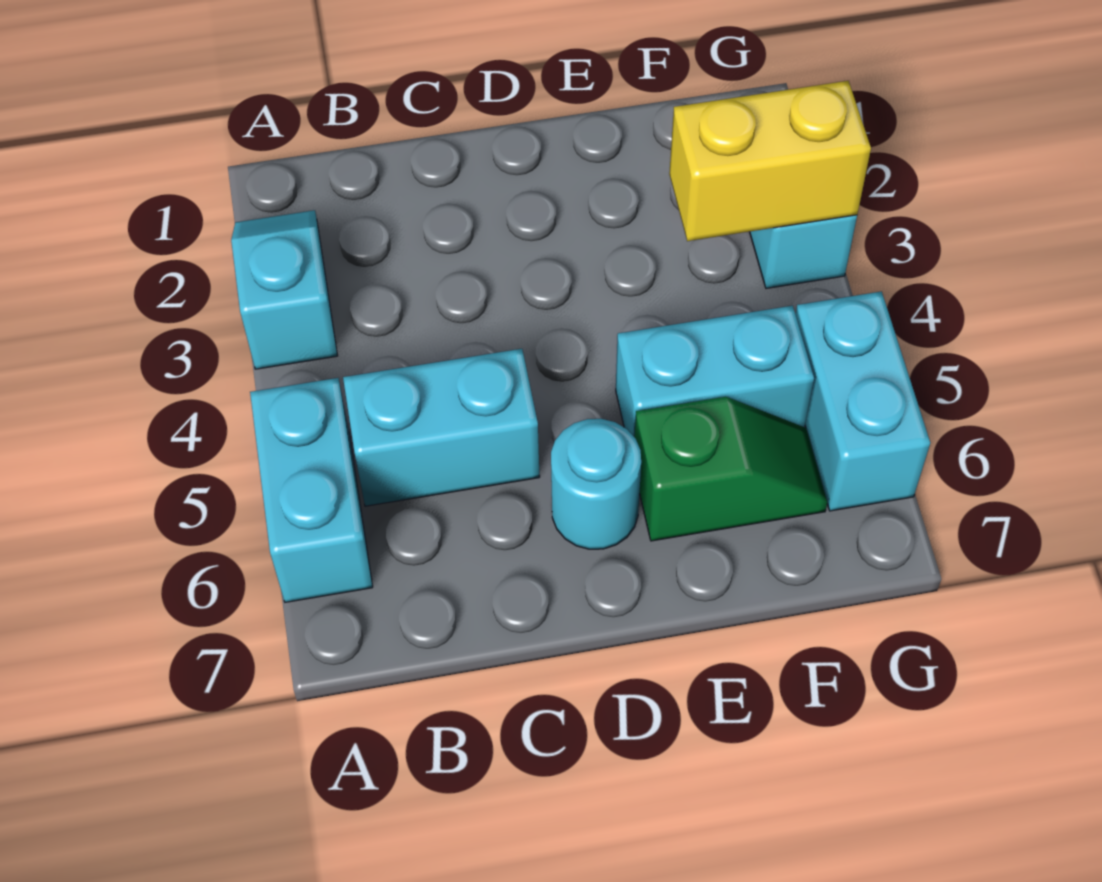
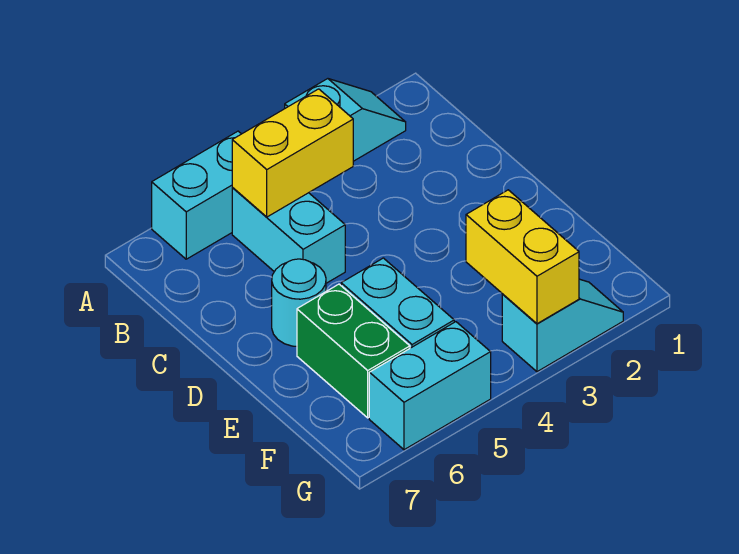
none -> yellow brick B4:B5 level 2
green slope E6:F6 level 1 top E -> green brick E6:F6 level 1

